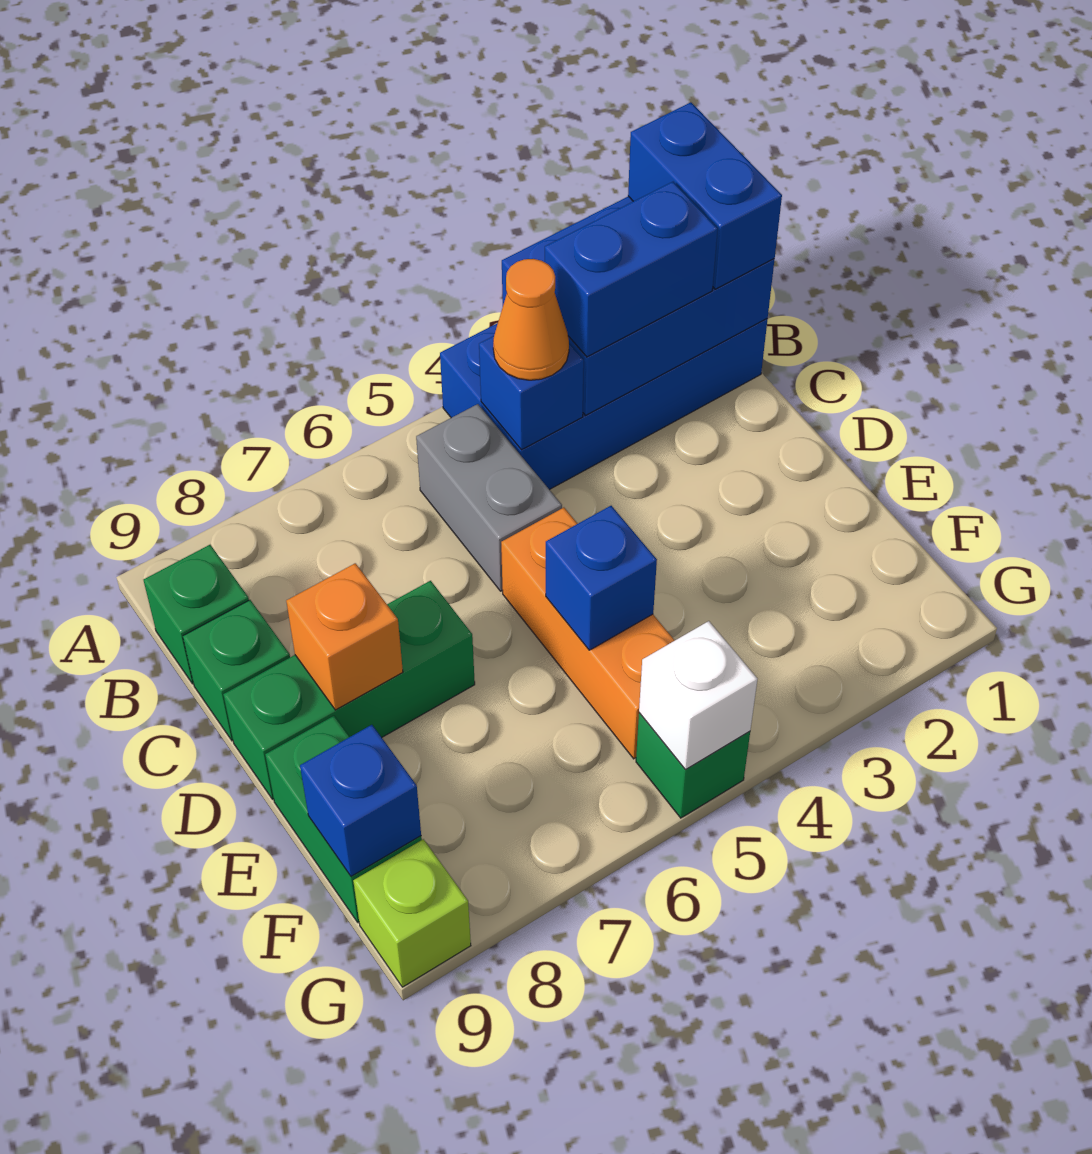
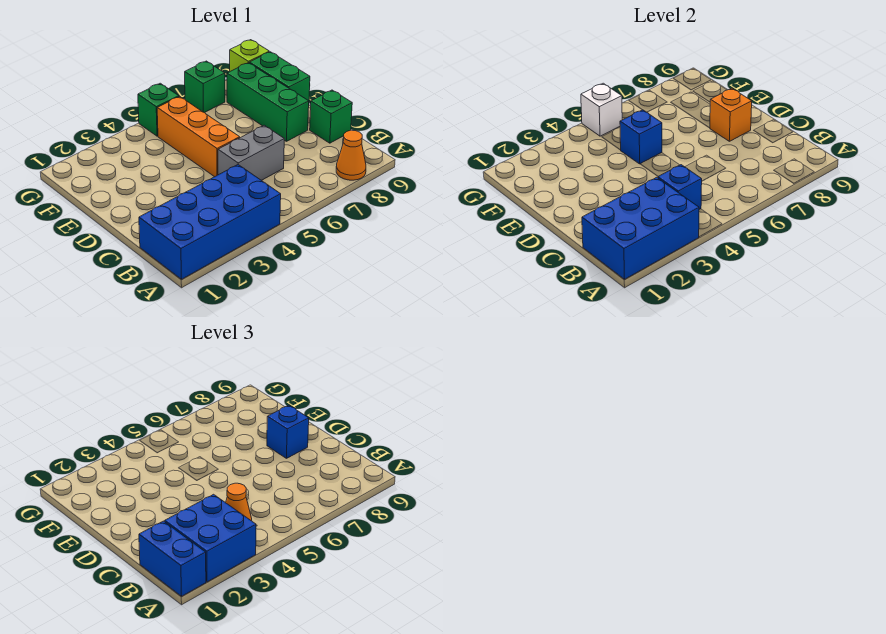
none -> orange cone A8 level 1
blue brick B2:B3 level 3 -> blue brick A2:B3 level 3
grey brick B5:C5 level 1 -> grey brick C5:C6 level 1
green brick B9 level 1 -> green brick G7 level 1
green brick D7:D9 level 1 -> green brick D8:F8 level 1
blue brick F9 level 2 -> blue brick D8 level 3

